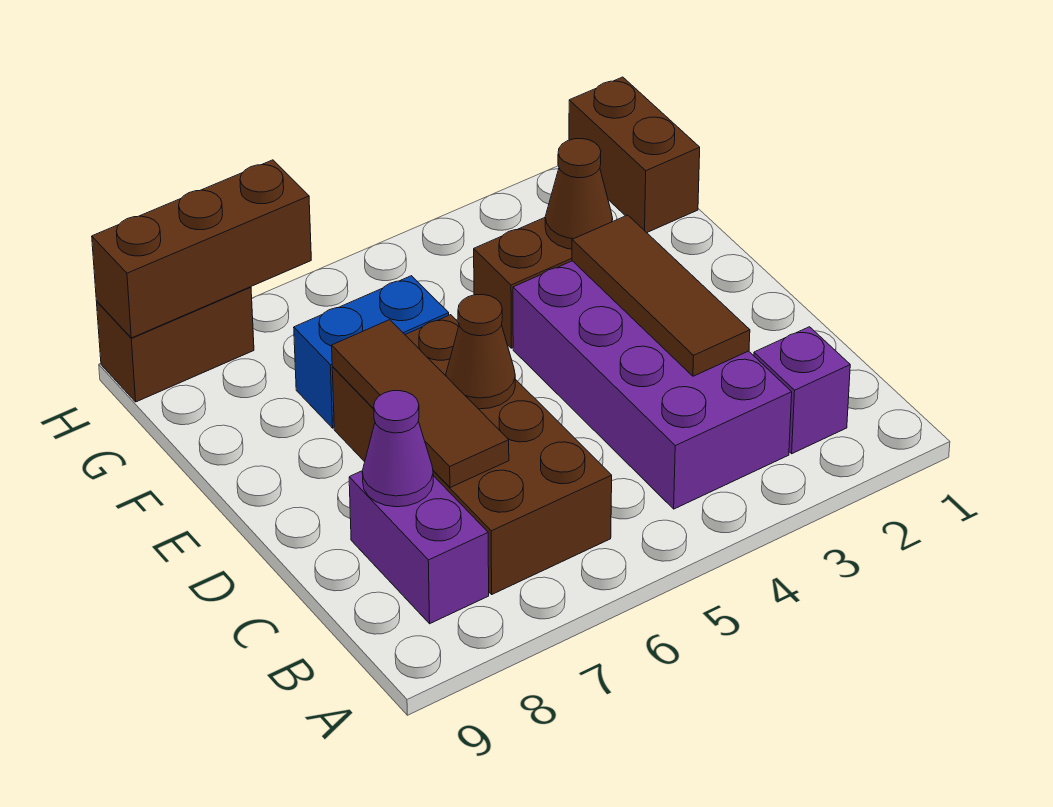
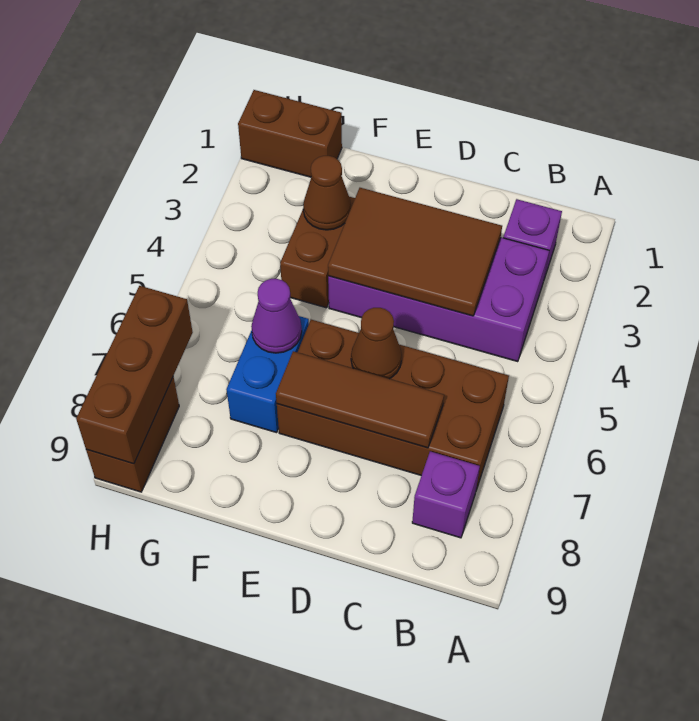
purple brick B8:C8 level 1 -> purple brick B8 level 1
brown tile C3:E3 level 2 -> brown tile C3:E4 level 2
purple cone C8 level 2 -> purple cone F6 level 2

